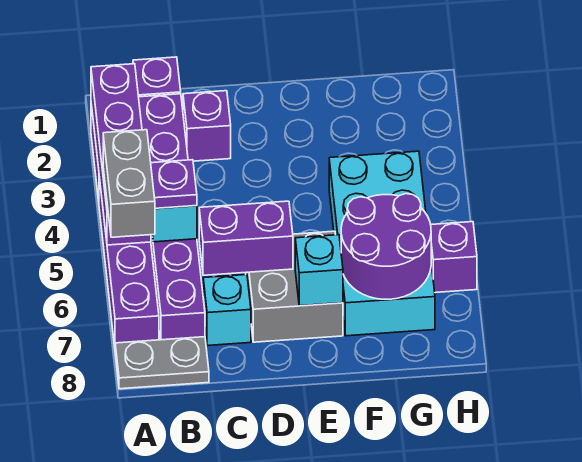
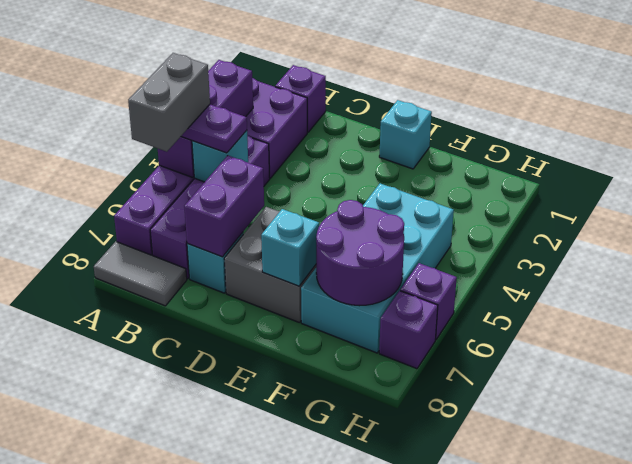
purple brick A2:A5 level 2 -> purple brick A3:A5 level 2
grey plate A8:B8 level 1 -> grey tile A8:B8 level 1
purple brick C2 level 1 -> purple brick H7 level 1
purple brick C6:D6 level 2 -> purple brick C6:C7 level 2
none -> cyan brick E1 level 1

